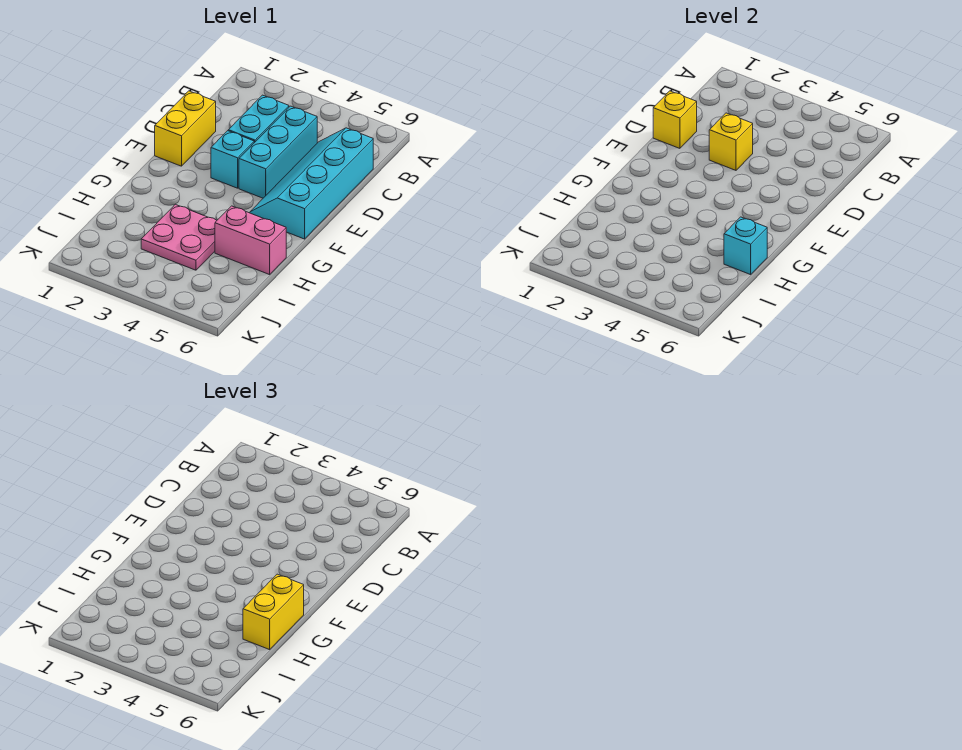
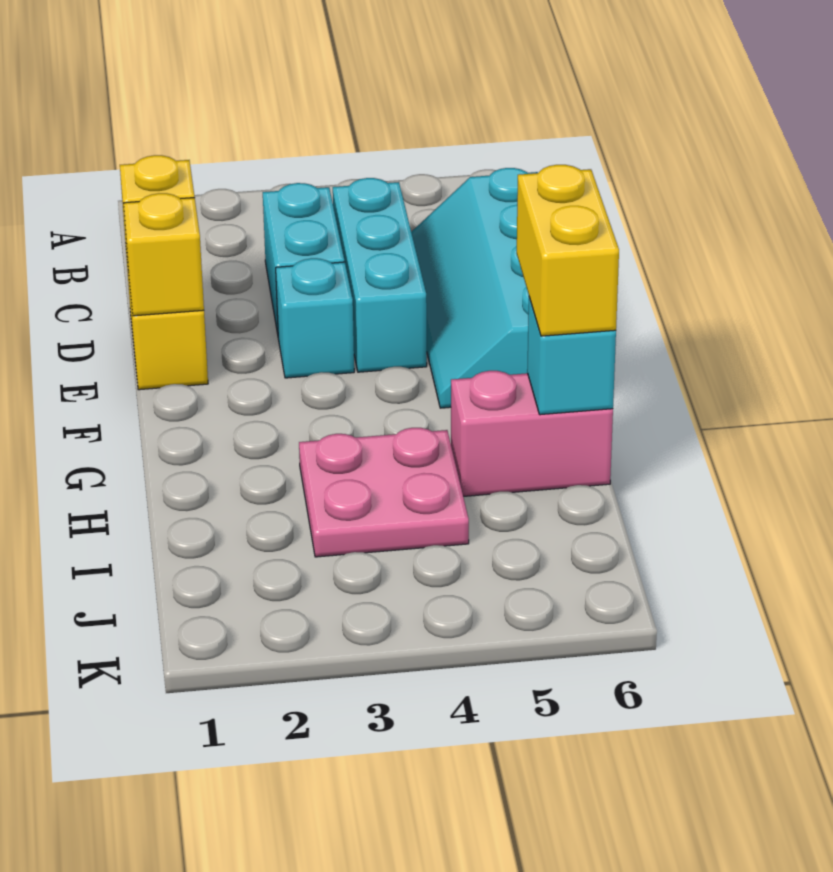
yellow brick D3 level 2 -> yellow brick E1 level 2

